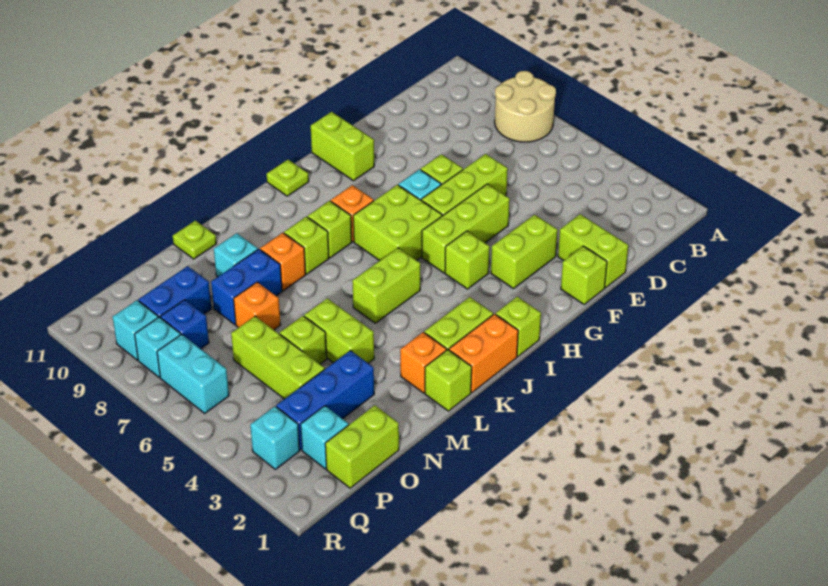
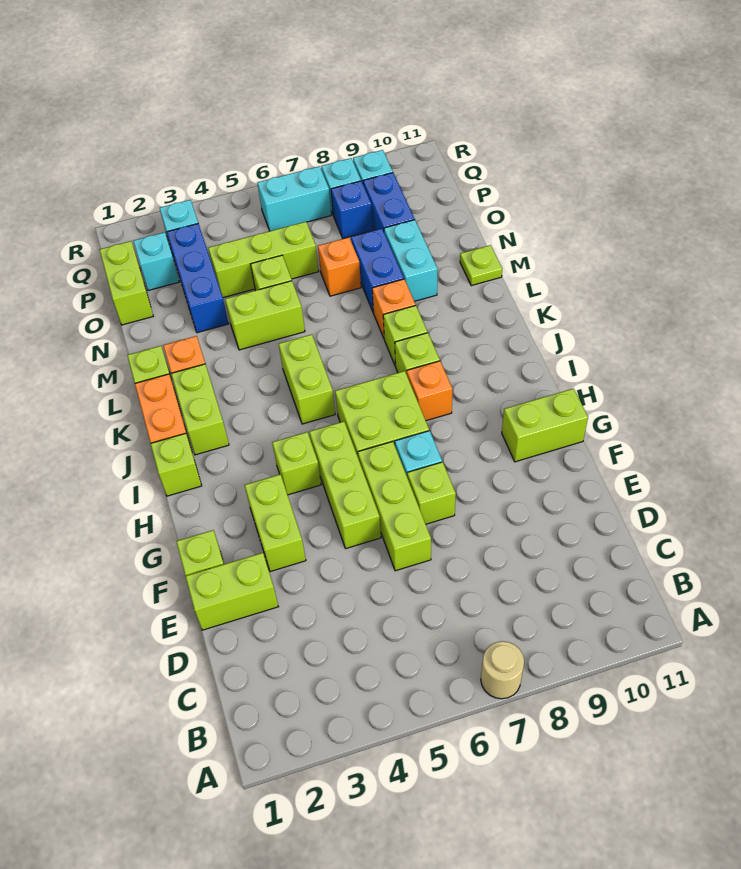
tan round brick A7:B8 level 1 -> tan round brick A7 level 1
lime plate I11 level 1 -> none
cyan brick M9 level 1 -> cyan brick M9:N9 level 1

